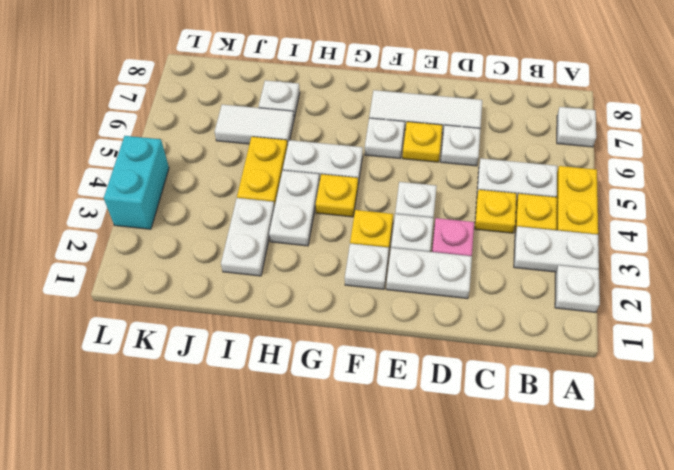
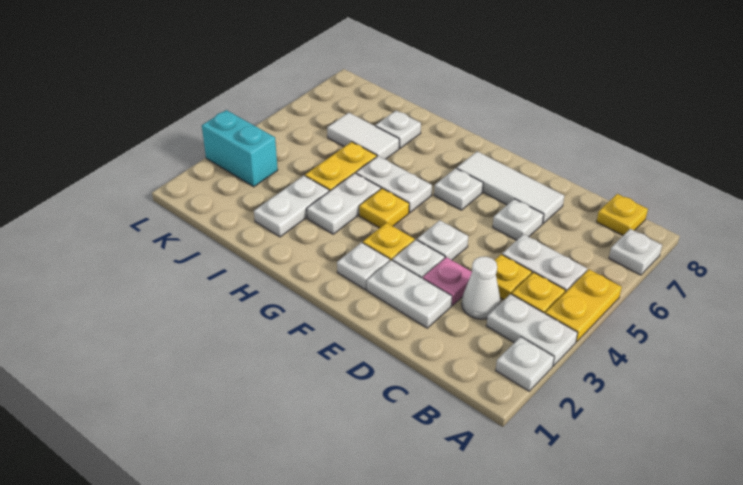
none -> white cone C3 level 1
yellow plate E6 level 1 -> yellow plate B8 level 1
cyan brick L3:L4 level 1 -> cyan brick K3:L3 level 1

